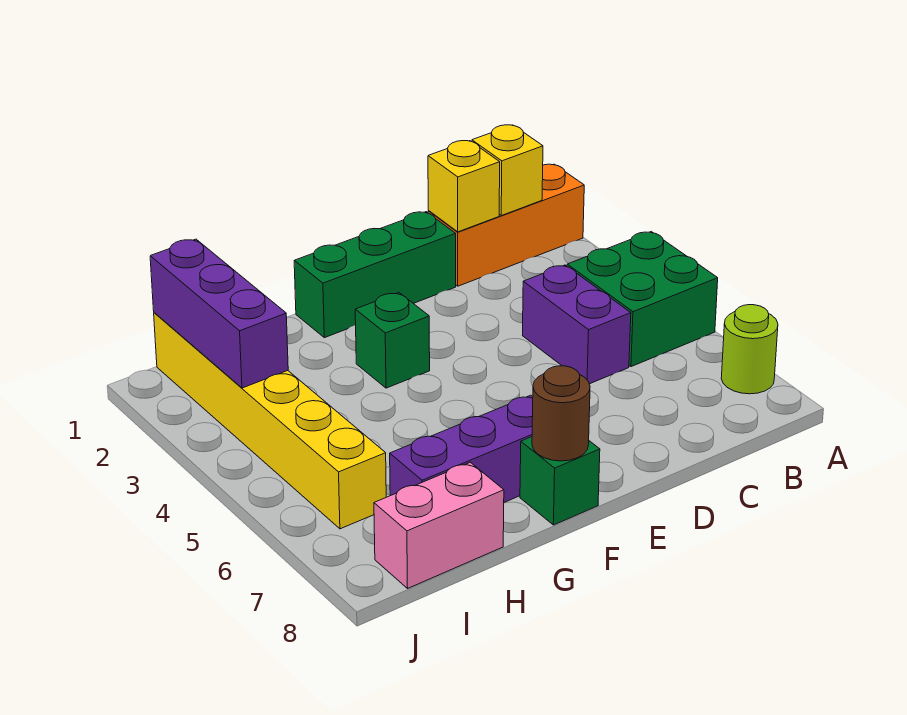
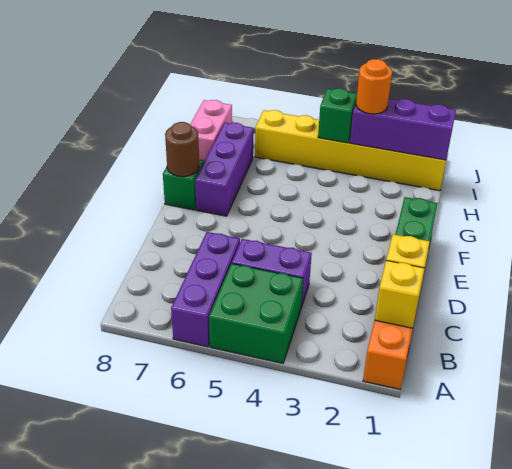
none -> purple brick A6:C6 level 1
lime round brick A7 level 1 -> none
green brick F3 level 1 -> green brick I4 level 2
none -> orange round brick I3 level 3

